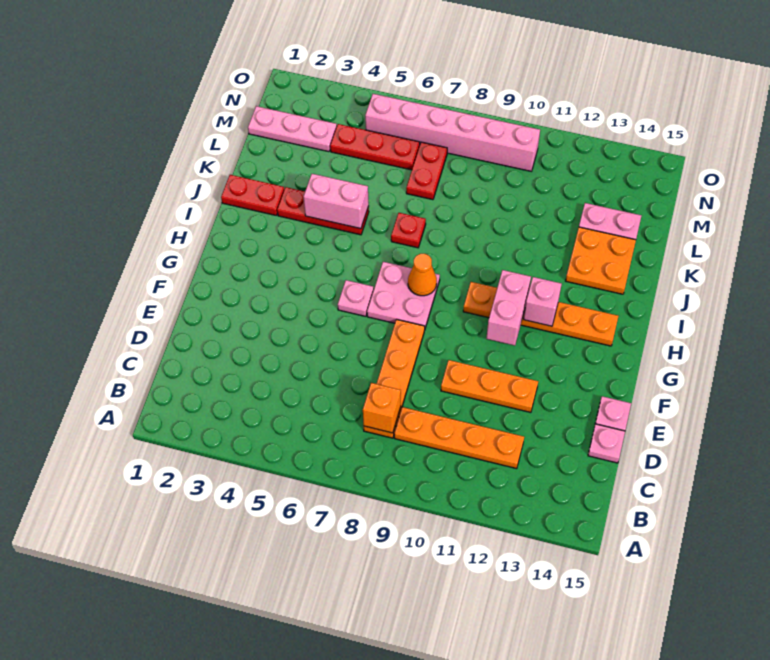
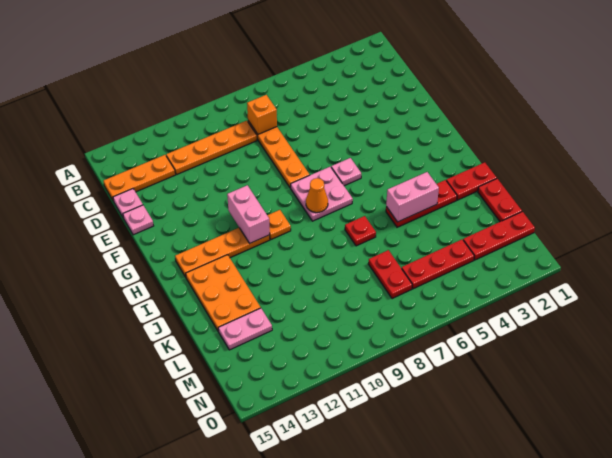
orange plate E10:E12 level 1 -> orange plate C13:C15 level 1
pink brick H12 level 2 -> none
orange plate J13:K14 level 1 -> orange plate I13:K14 level 1
none -> red plate K1:L1 level 1
pink plate M1:M3 level 1 -> red plate M1:M3 level 1
pink brick N5:N10 level 1 -> none

